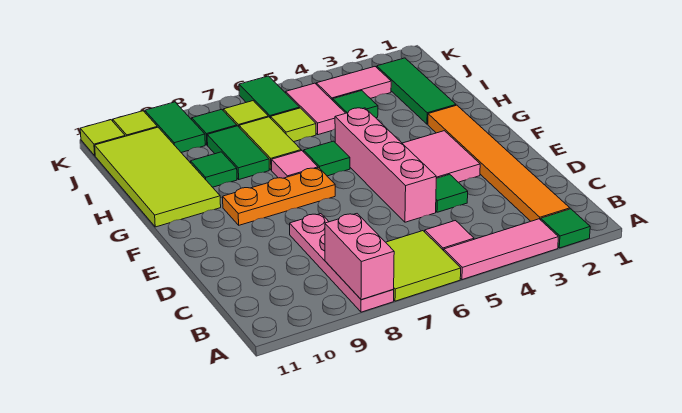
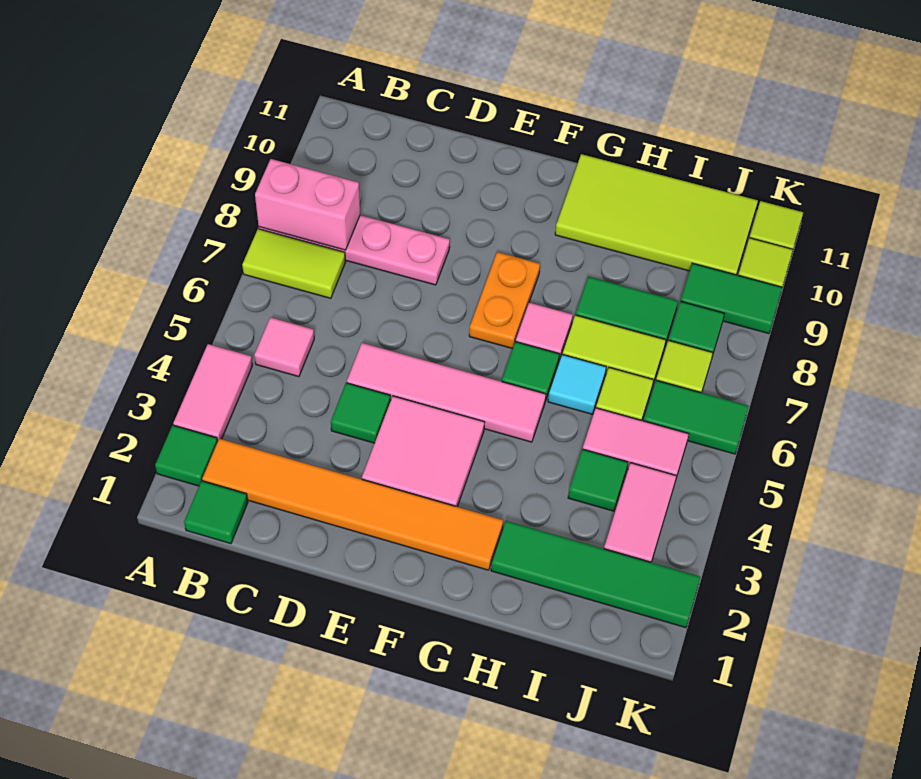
pink tile A3:A5 level 1 -> pink tile A3:A4 level 1
lime tile A6:B7 level 1 -> lime tile A7:B7 level 1
pink brick D5:G5 level 1 -> pink tile D5:G5 level 1
orange plate F7:F9 level 1 -> orange plate F7:F8 level 1
green tile H2:J2 level 1 -> green tile H2:K2 level 1
none -> cyan tile H6 level 1
green tile H9 level 1 -> green tile B1 level 1

